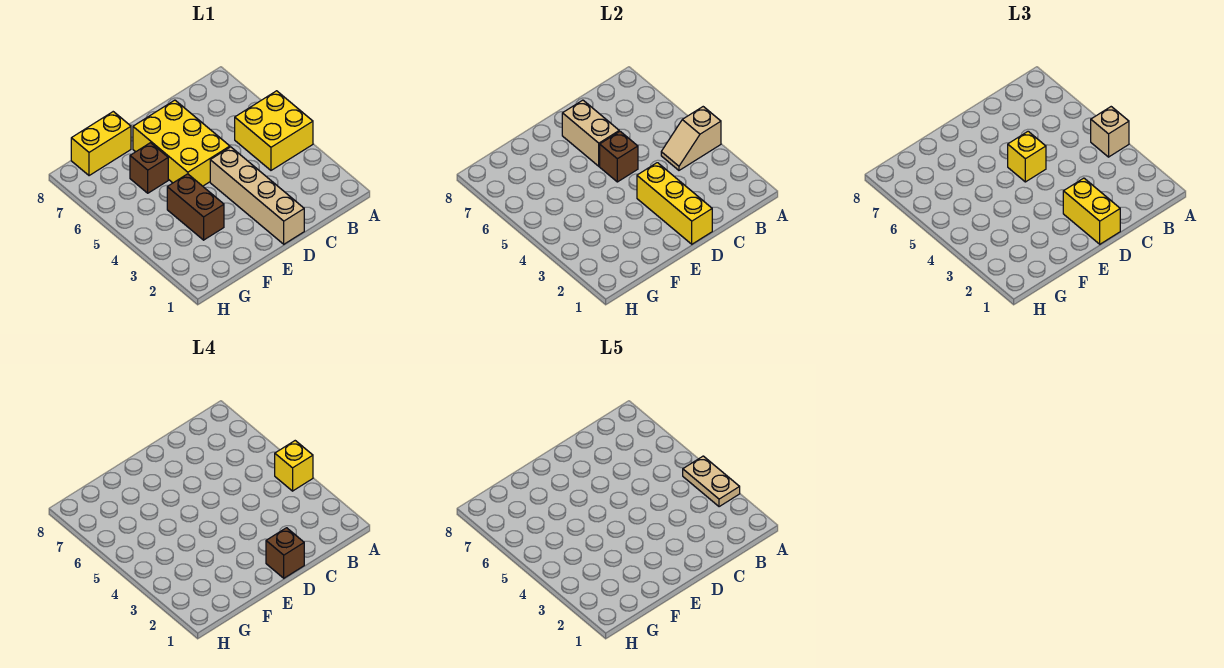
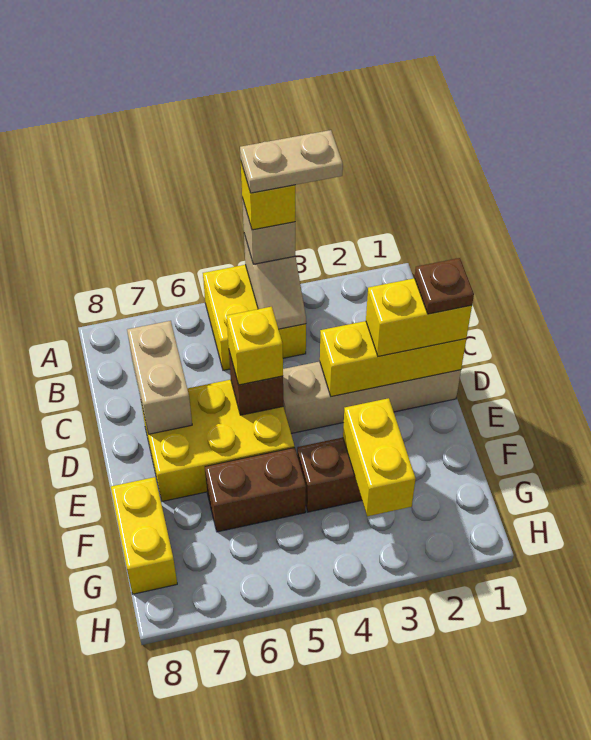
brown brick D1 level 4 -> brown plate D1 level 4
tan brick D6:D7 level 2 -> tan brick C7:D7 level 2
none -> yellow brick F3:G3 level 2
brown brick F6 level 1 -> brown brick F5:F6 level 1

